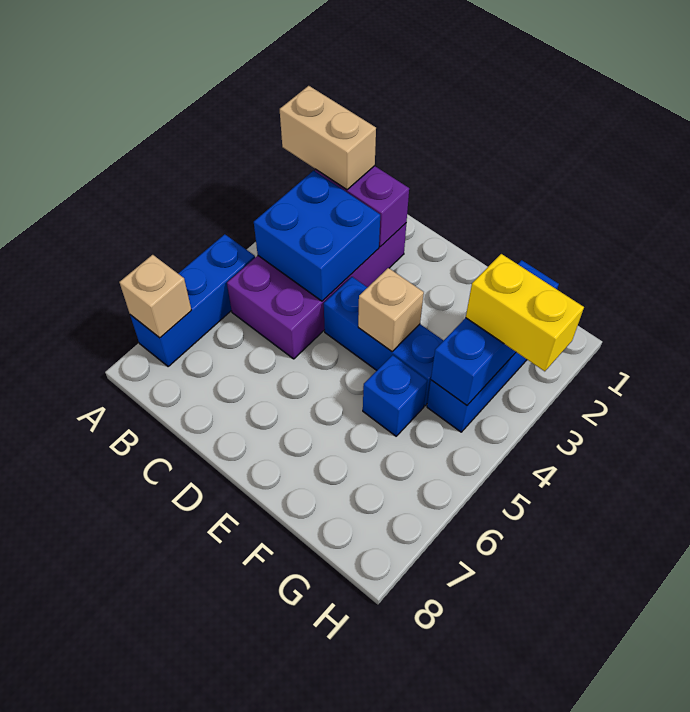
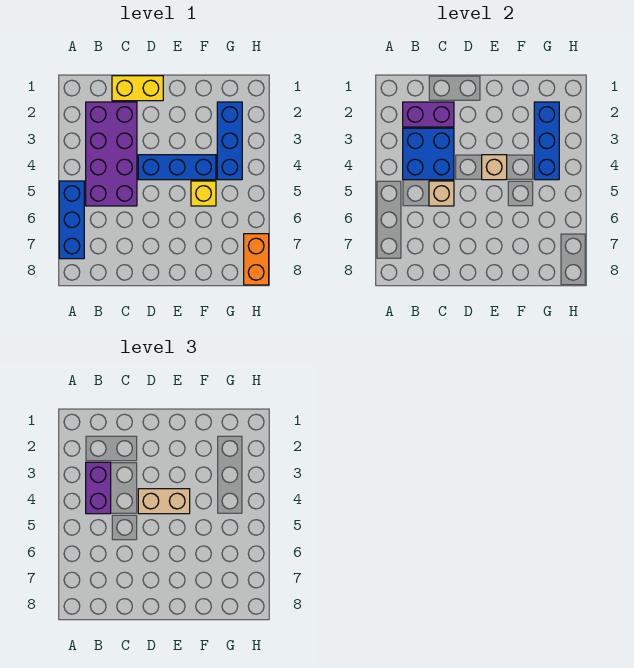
tan brick A2:B2 level 3 -> tan brick D4:E4 level 3
tan brick A7 level 2 -> tan brick C5 level 2
none -> purple brick B3:B4 level 3
blue brick F5 level 1 -> yellow brick F5 level 1
yellow brick G3:H3 level 3 -> yellow brick C1:D1 level 1
none -> orange brick H7:H8 level 1

